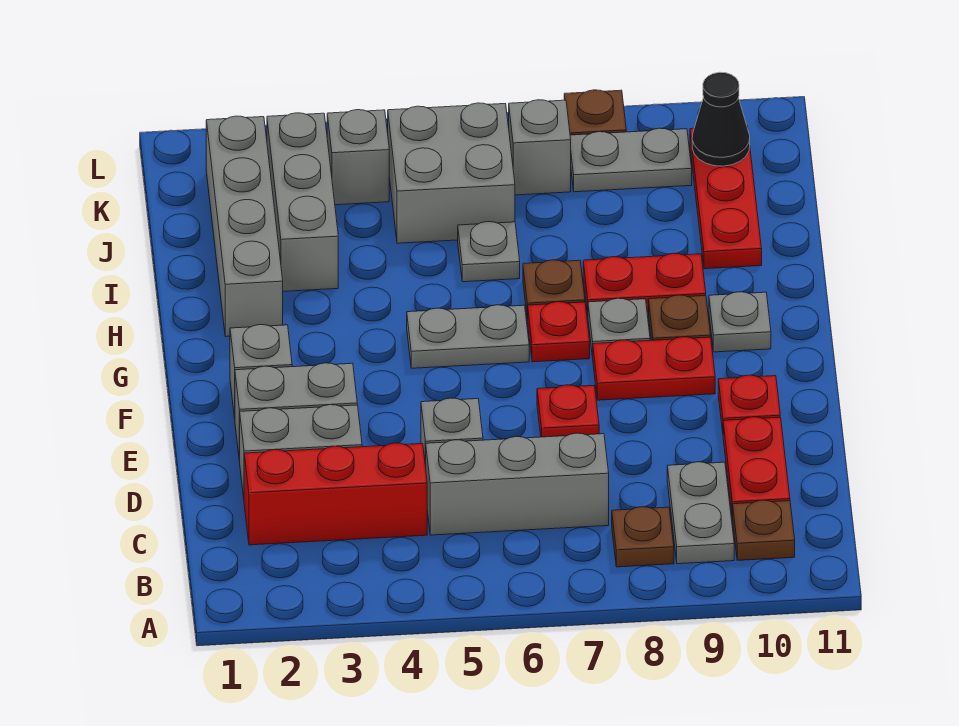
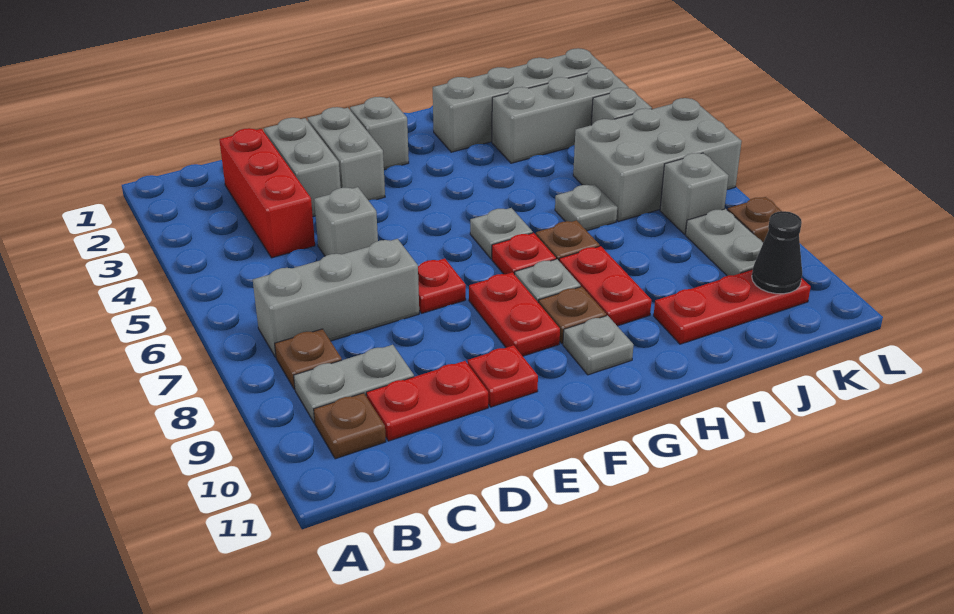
grey brick C5:C7 level 1 -> grey brick B7:D7 level 1
grey plate G5:G6 level 1 -> grey plate G6 level 1
grey brick J5:K6 level 1 -> grey brick J5:L6 level 1

